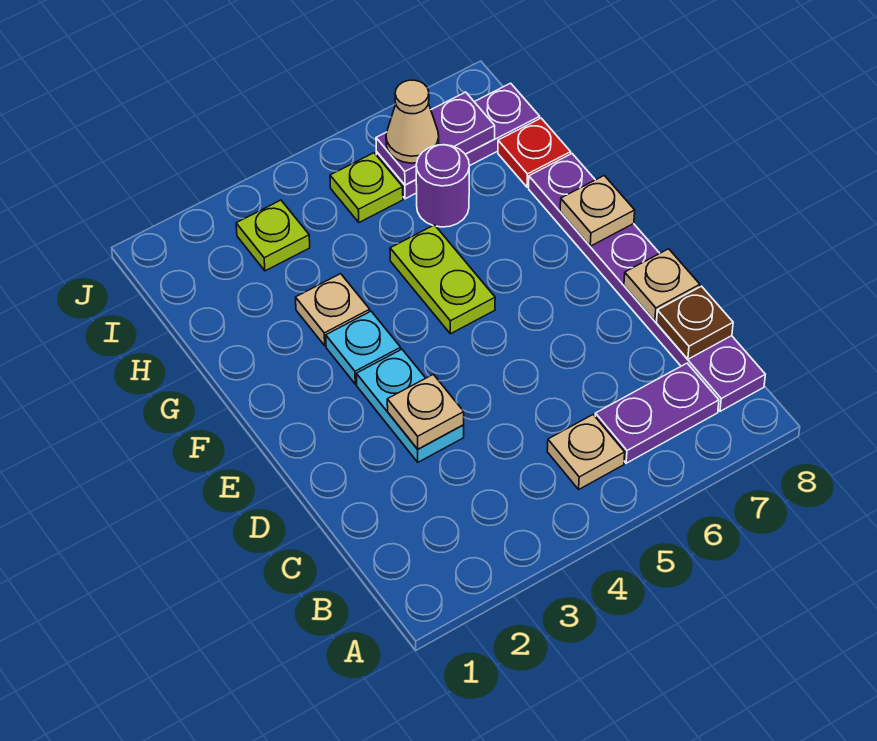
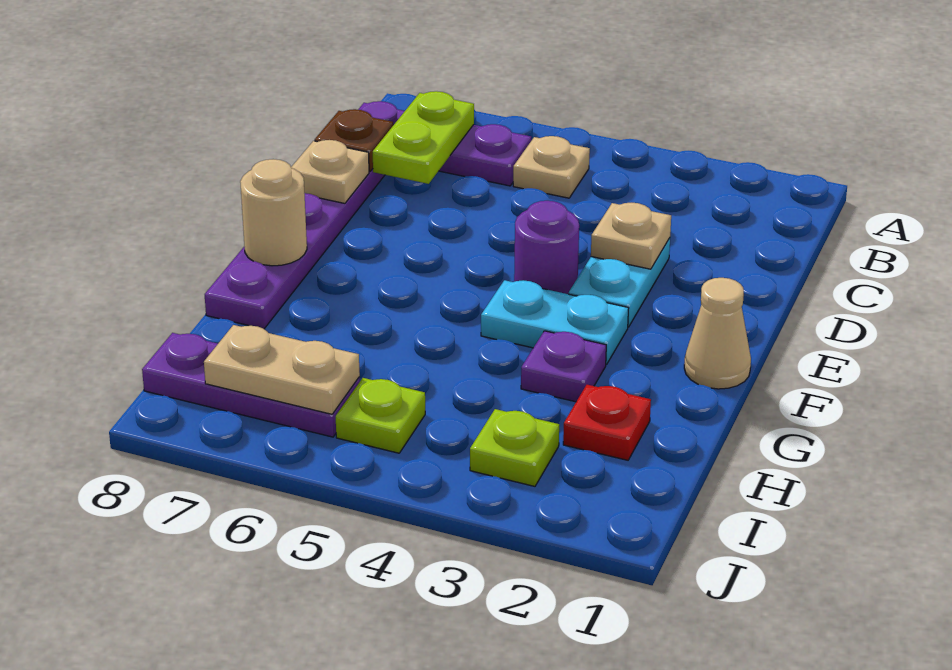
cyan plate F3 level 1 -> cyan plate F3:F4 level 1
lime plate F5:G5 level 1 -> lime plate B7:C7 level 2
tan plate F8 level 2 -> tan round brick F8 level 2
tan plate G3 level 1 -> purple plate G3 level 1
purple round brick H6 level 1 -> purple round brick E4 level 1
red plate H8 level 1 -> red plate H2 level 1
purple plate I6:I7 level 2 -> tan plate I6:I7 level 2
tan cone I6 level 3 -> tan cone F1 level 1

